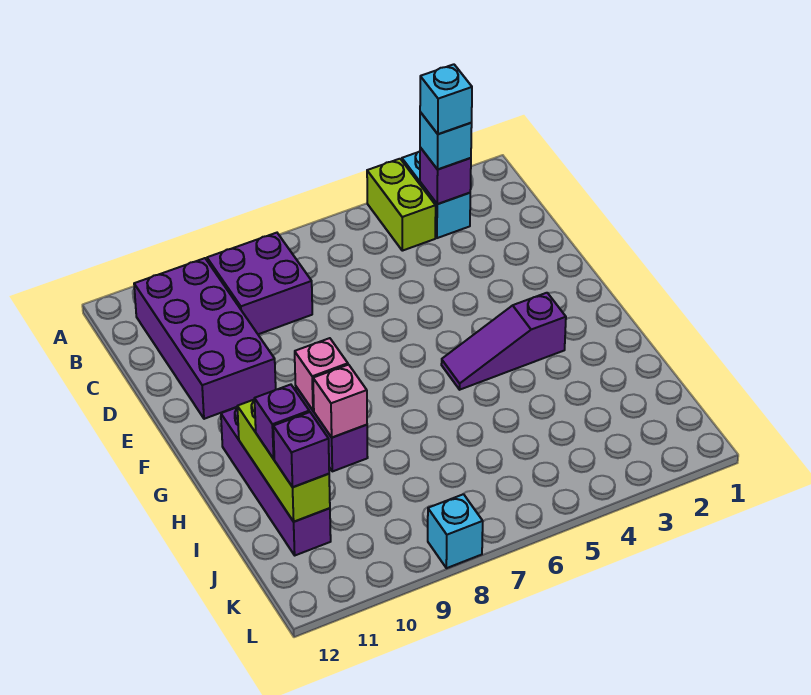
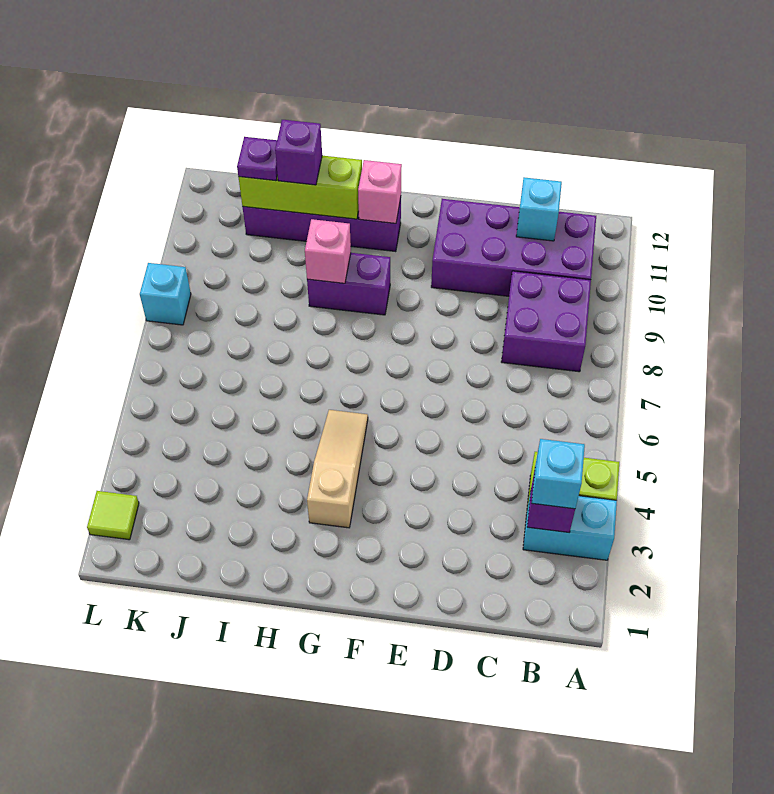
cyan brick B3 level 4 -> cyan brick C11 level 2
purple slope G3:G5 level 1 top 3 -> tan slope G3:G5 level 1 top 3
pink brick G9 level 2 -> pink brick G11 level 2
purple brick J11 level 3 -> purple plate J11 level 3
none -> lime tile L2 level 1

